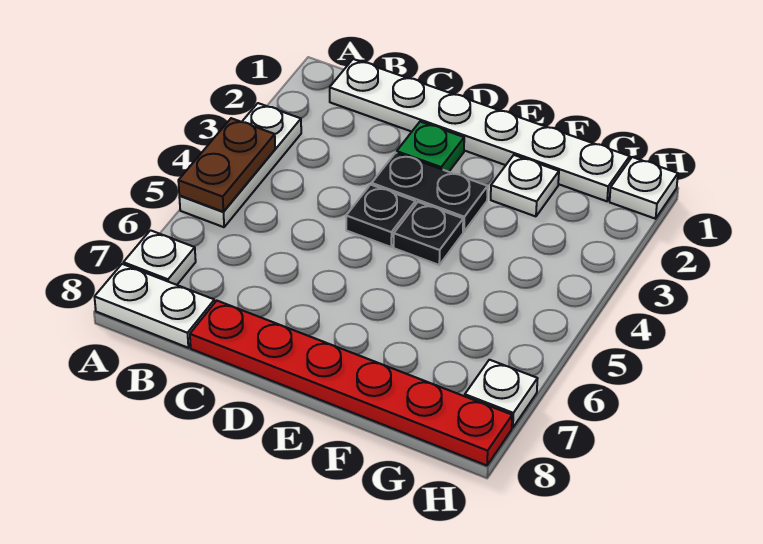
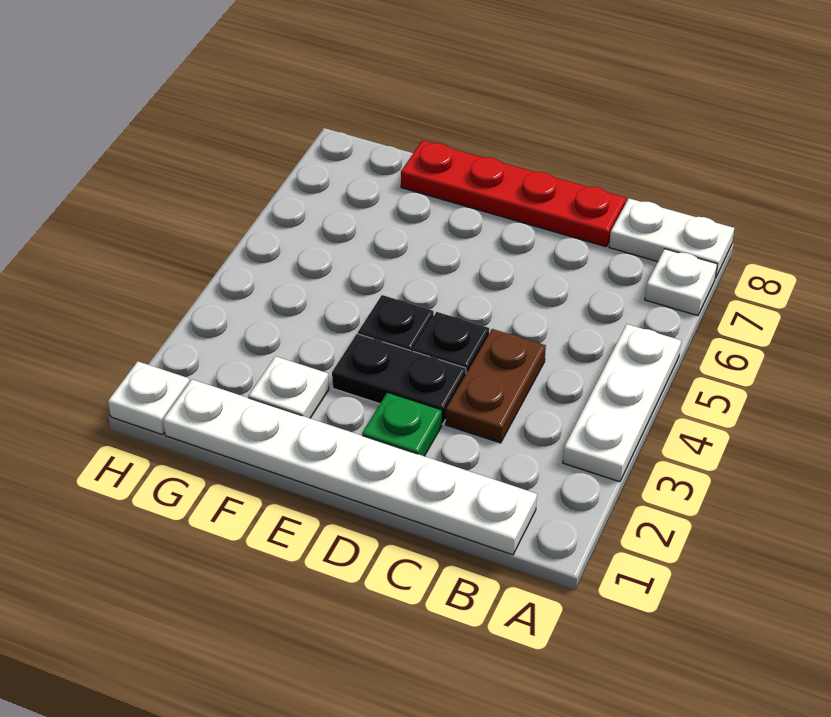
brown plate A4:A5 level 2 -> brown plate C3:C4 level 1
red plate C8:H8 level 1 -> red plate C8:F8 level 1
white plate H7 level 1 -> none

